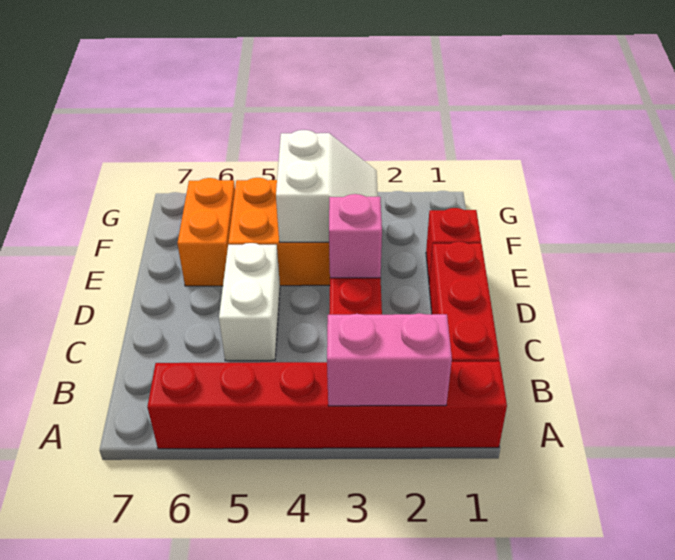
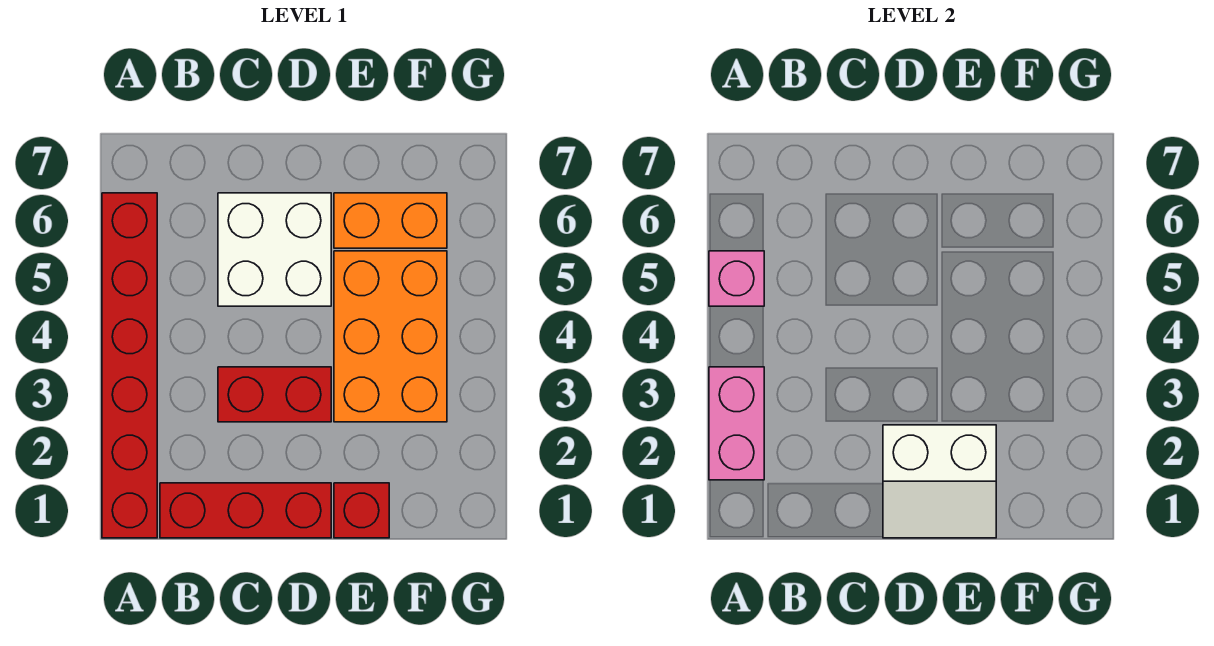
white brick C5:D5 level 1 -> white brick C5:D6 level 1
pink brick D3 level 2 -> pink brick A5 level 2
white slope E3:F4 level 2 top 4 -> white slope D1:E2 level 2 top 2

